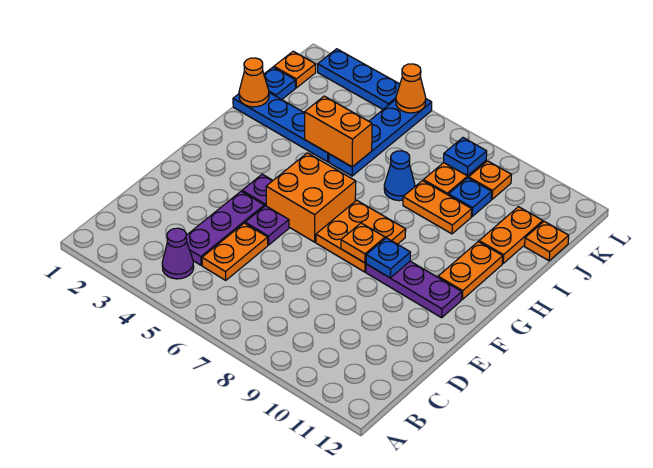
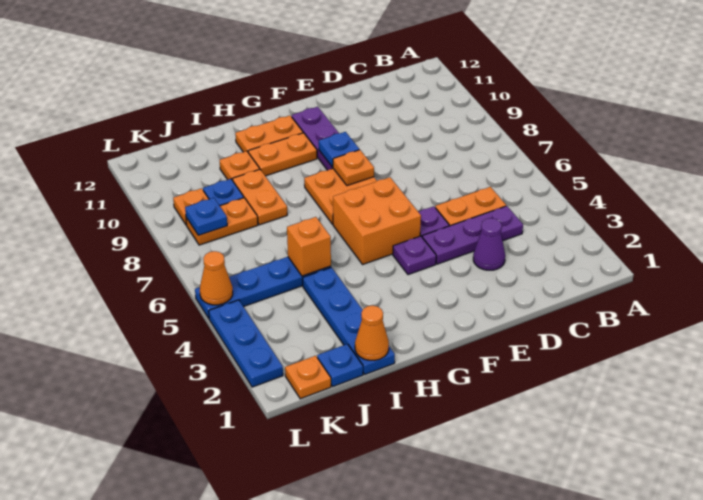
purple cone B4 level 1 -> purple cone D3 level 1
orange brick I4:I5 level 2 -> orange brick I5 level 2
blue cone I7 level 1 -> none
orange plate I11:J11 level 1 -> orange plate G10:H10 level 1
orange plate J12 level 1 -> orange plate I10 level 1

